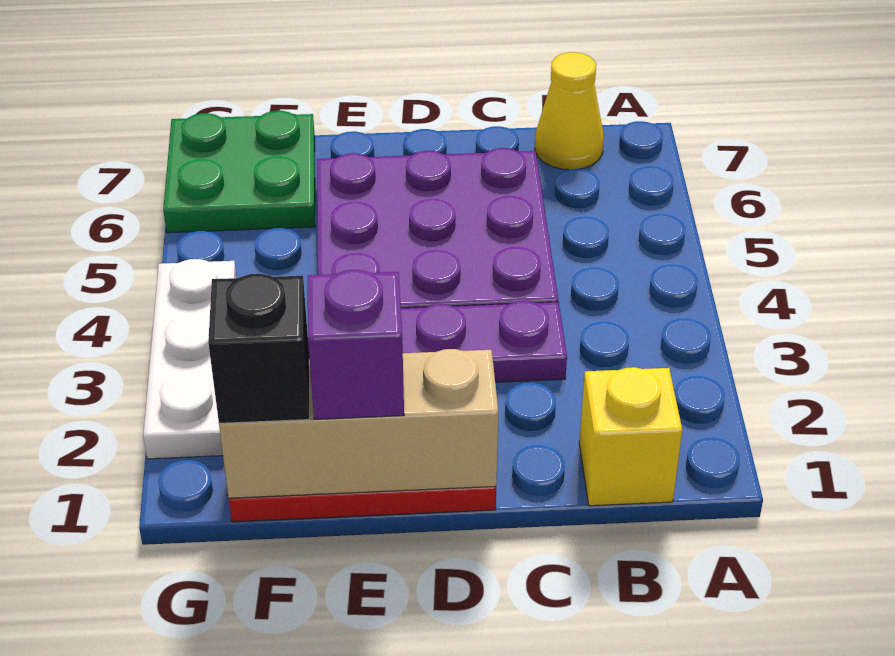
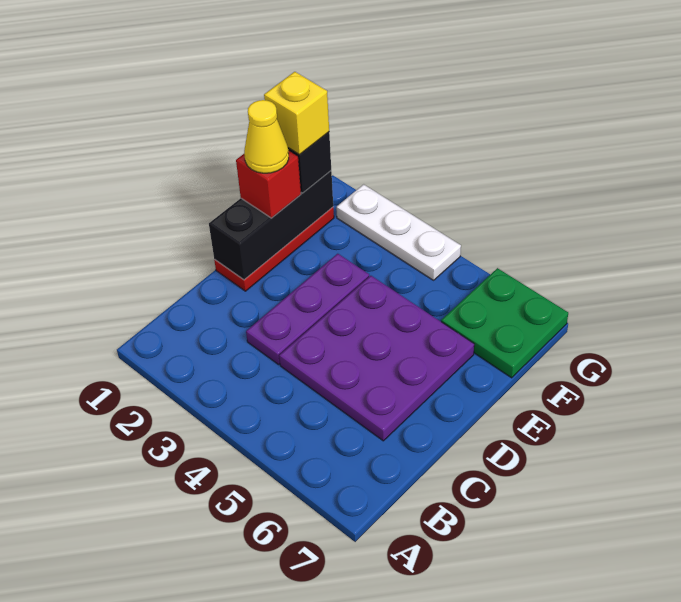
yellow brick B1 level 1 -> yellow brick F1 level 4
yellow cone B7 level 1 -> yellow cone E1 level 4
tan brick D1:F1 level 2 -> black brick D1:F1 level 2
purple brick E1 level 3 -> red brick E1 level 3

